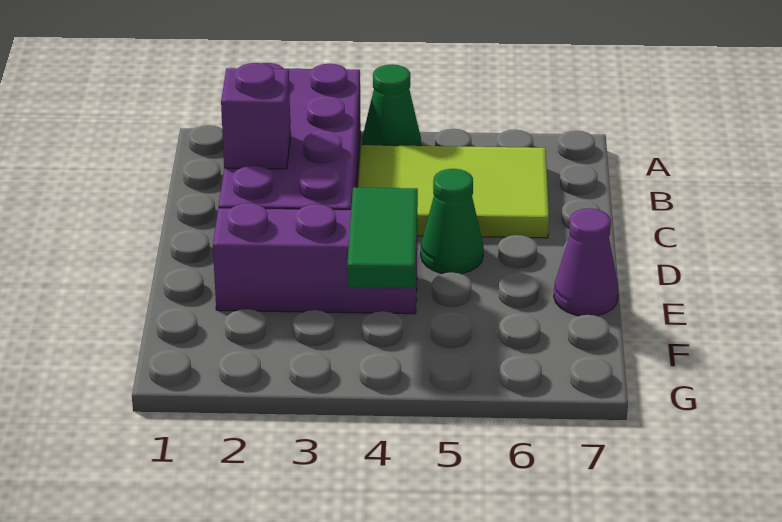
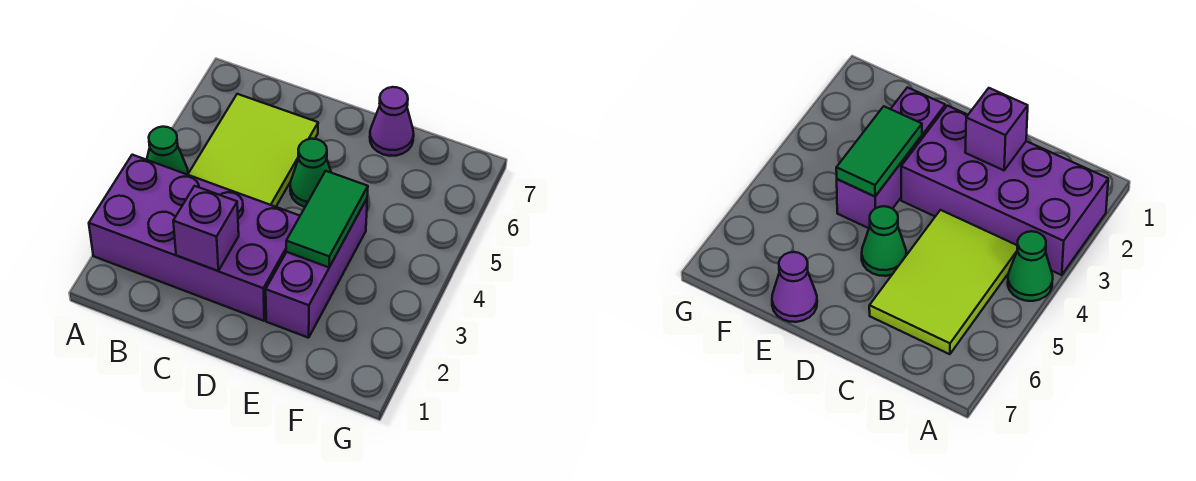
green tile E4:F4 level 2 -> green tile E3:E4 level 2

